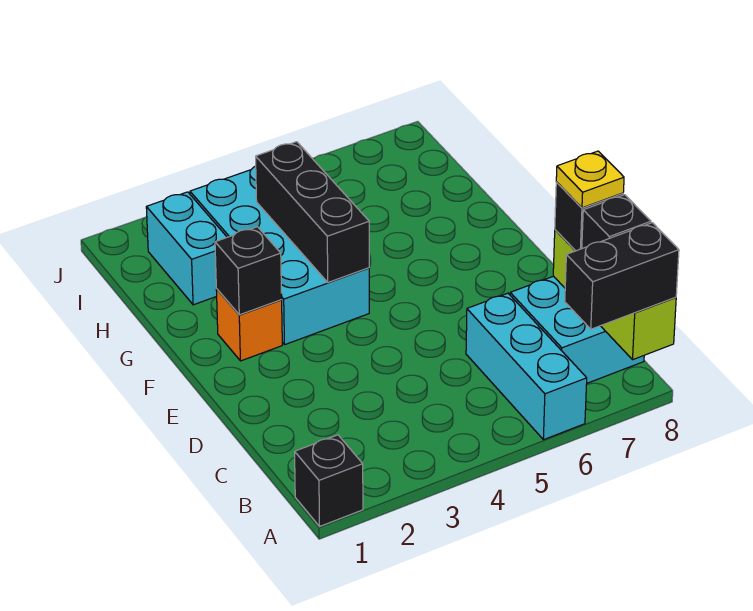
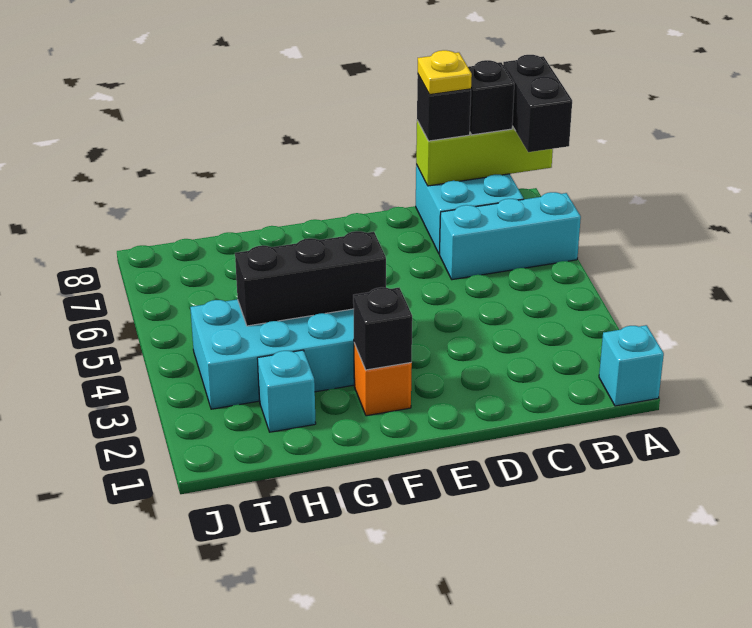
black brick A1 level 1 -> cyan brick A1 level 1
cyan brick H2:I2 level 1 -> cyan brick H2 level 1

